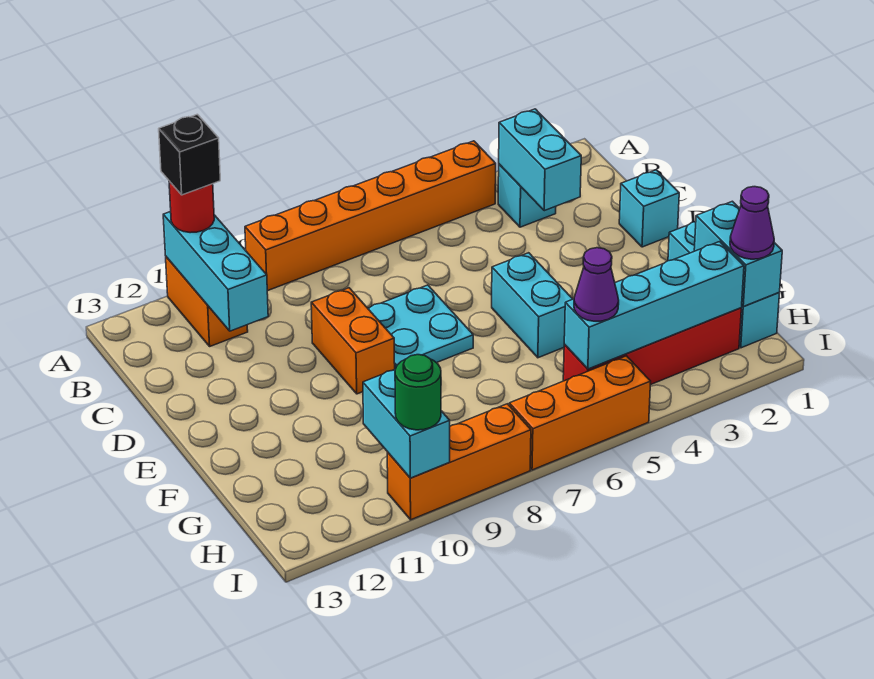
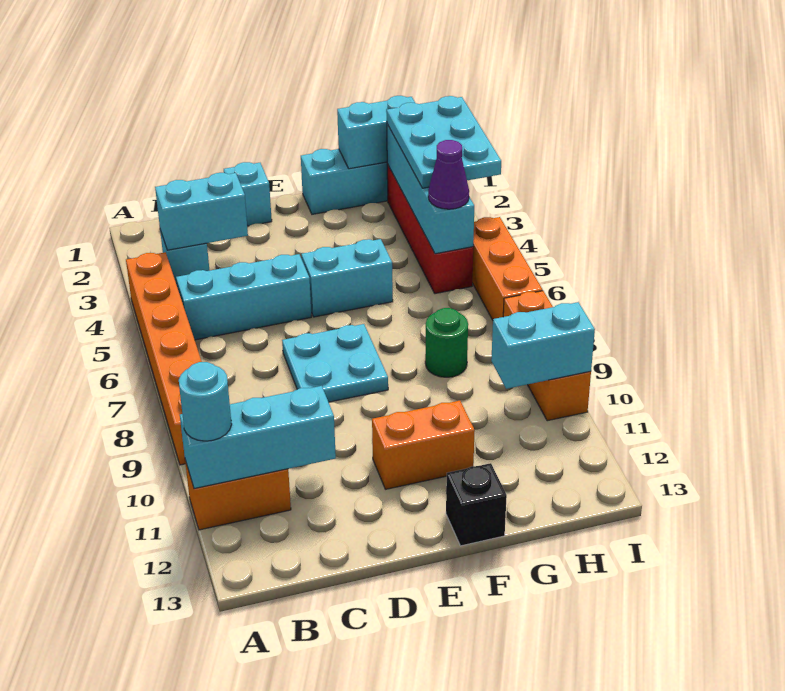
red round brick A11 level 3 -> cyan round brick A11 level 3
black brick A11 level 4 -> black brick F13 level 1
none -> cyan brick B5:D5 level 1
orange brick D9:E9 level 1 -> orange brick E11:F11 level 1
purple cone H1 level 3 -> none
none -> cyan plate H2:I4 level 3
green round brick I10 level 3 -> green round brick G8 level 1

